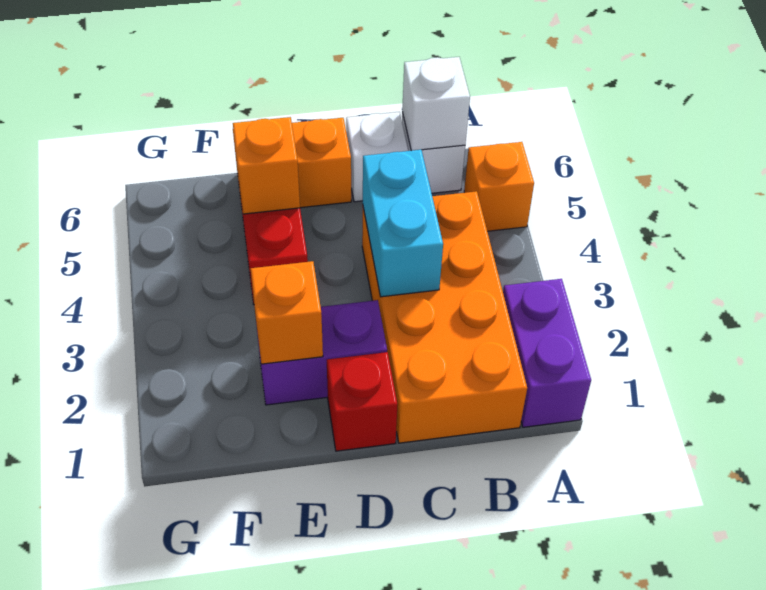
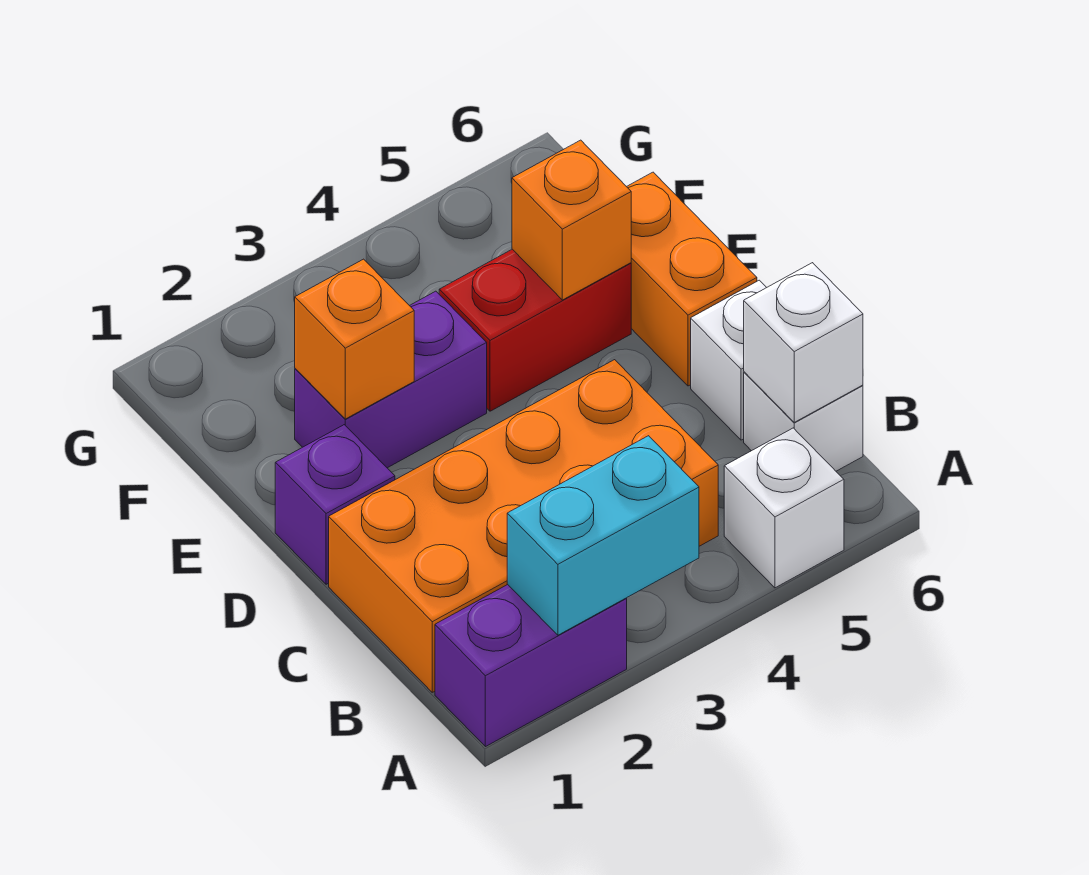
orange brick A5 level 1 -> white brick A5 level 1
cyan brick C3:C4 level 2 -> cyan brick A2:A3 level 2
red brick D1 level 1 -> purple brick D1 level 1
purple brick D2:E2 level 1 -> purple brick E2:E3 level 1

